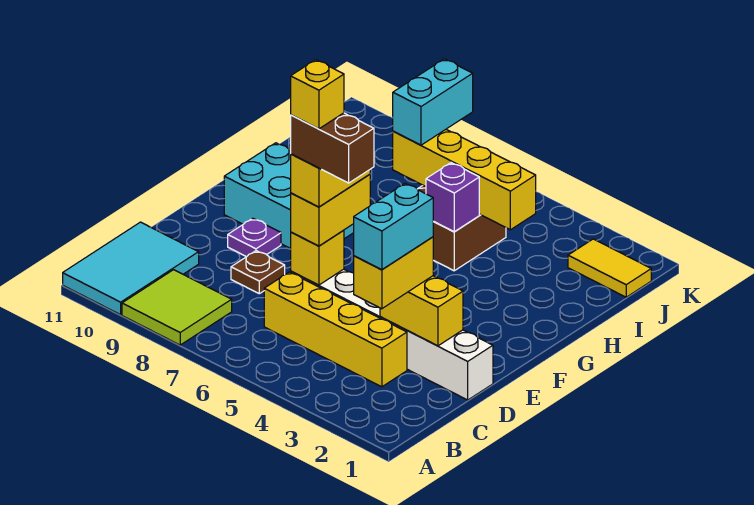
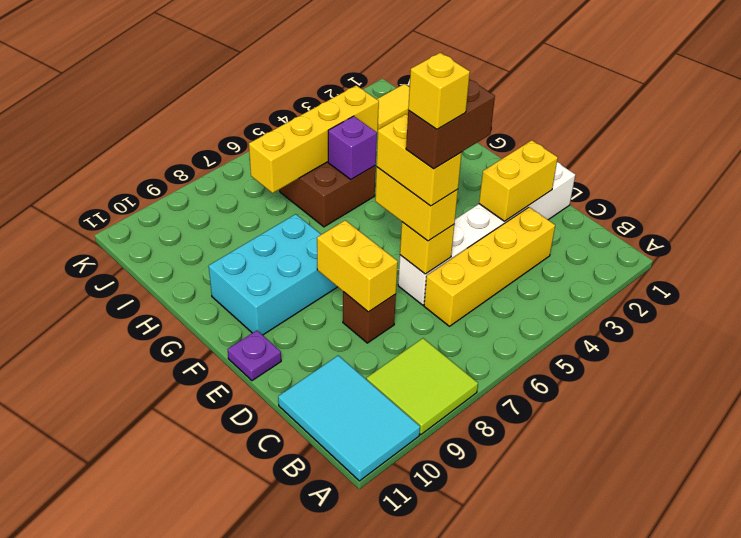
yellow brick C3:D3 level 3 -> yellow brick D8:E8 level 2
cyan brick C3:D3 level 4 -> none
brown plate D8 level 1 -> brown brick D8 level 1
purple plate E9 level 1 -> purple plate E11 level 1
cyan brick I7:J7 level 3 -> none

